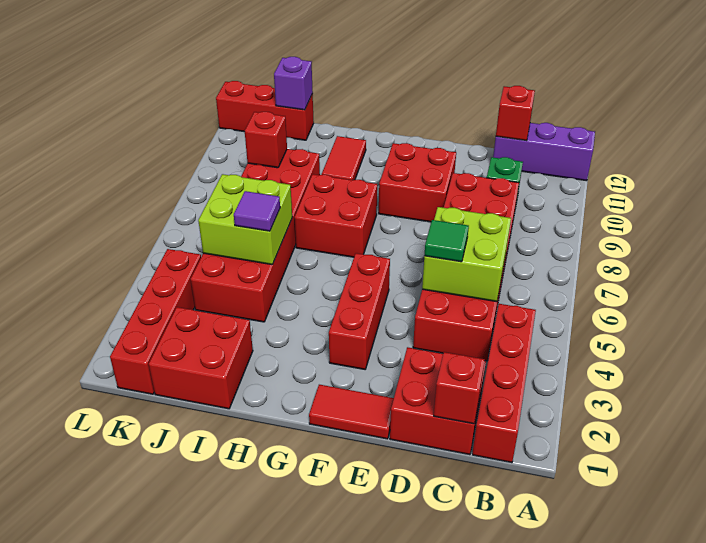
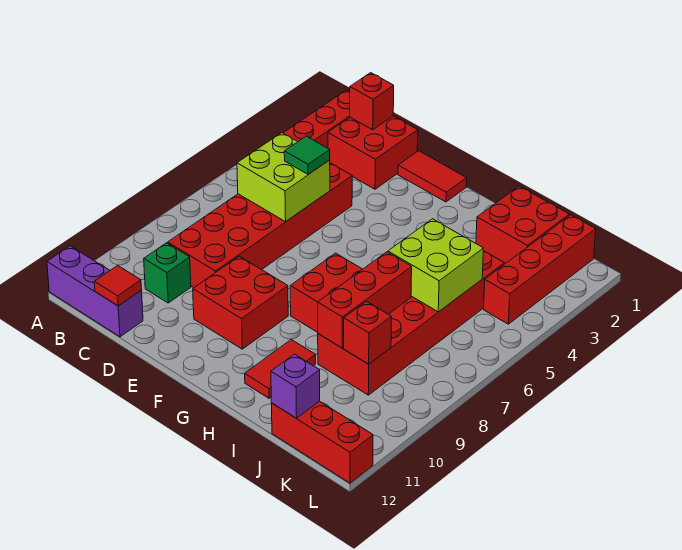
red brick C12 level 2 -> red tile C12 level 2
red brick F3:F5 level 1 -> red brick I7:I9 level 2
purple tile I5 level 3 -> none

